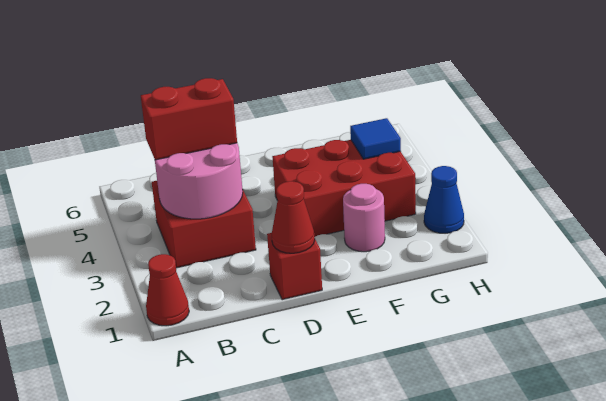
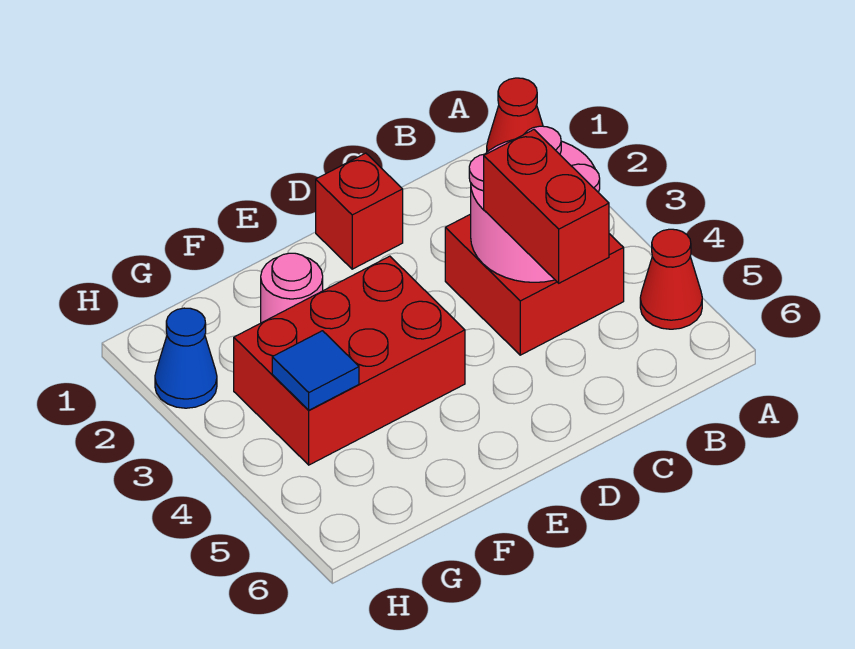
red brick B4:C4 level 3 -> red brick C4:C5 level 3
red cone D1 level 2 -> red cone A5 level 1

